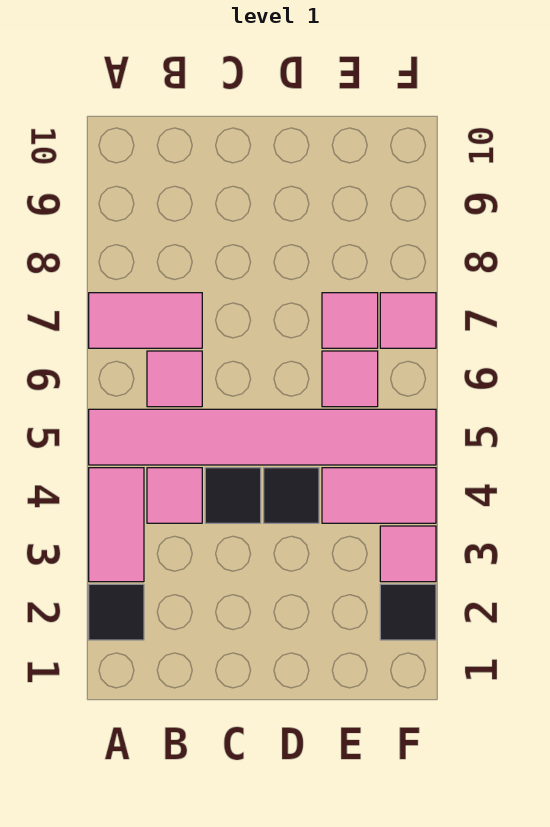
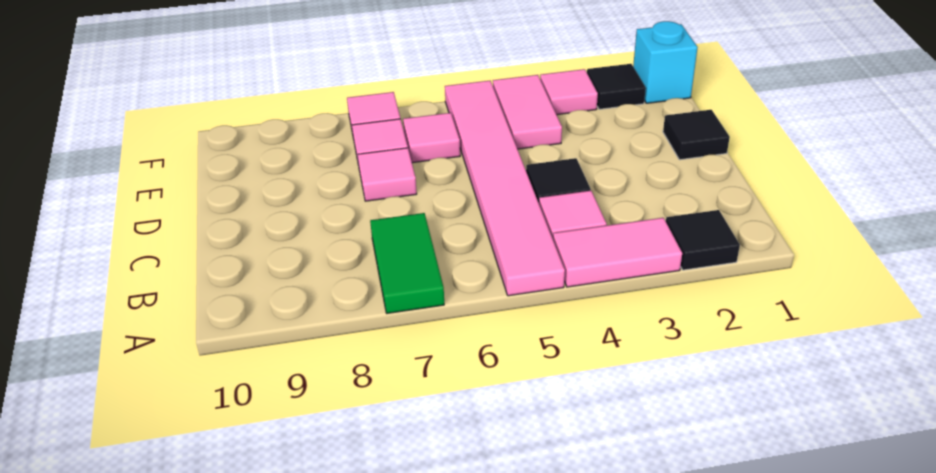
pink tile A7:B7 level 1 -> green tile A7:B7 level 1
pink tile B6 level 1 -> pink tile D7 level 1
black tile D4 level 1 -> black tile D1 level 1
none -> cyan brick F1 level 1

